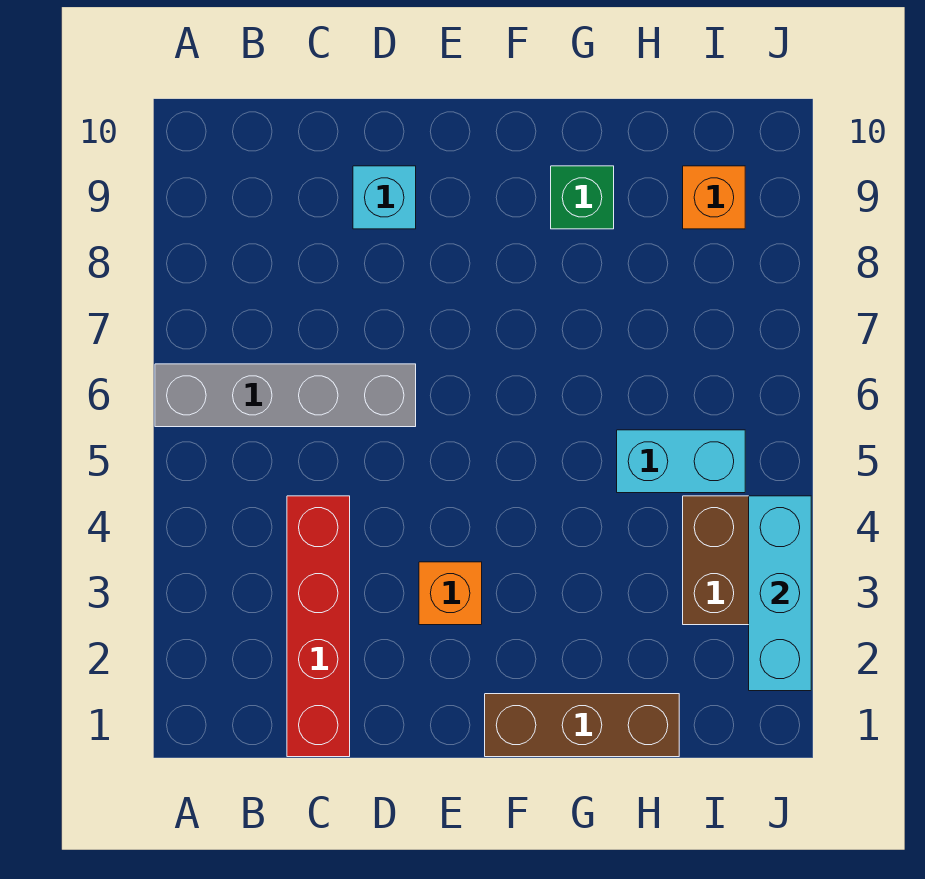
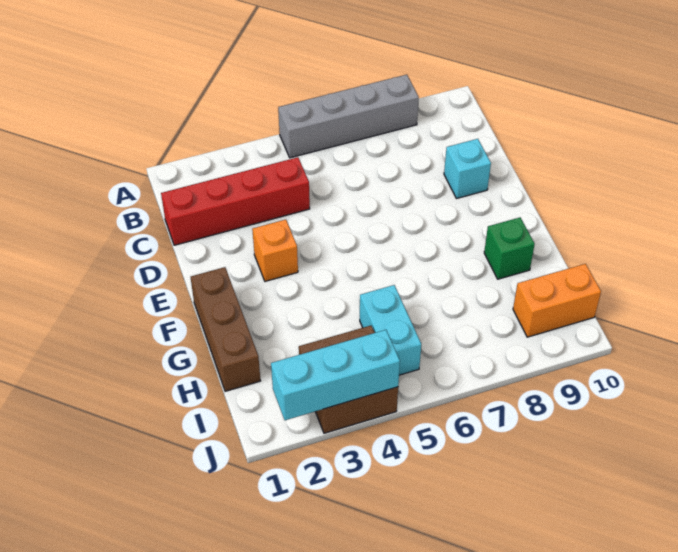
grey brick A6:D6 level 1 -> grey brick A5:A8 level 1
orange brick I9 level 1 -> orange brick I9:I10 level 1

